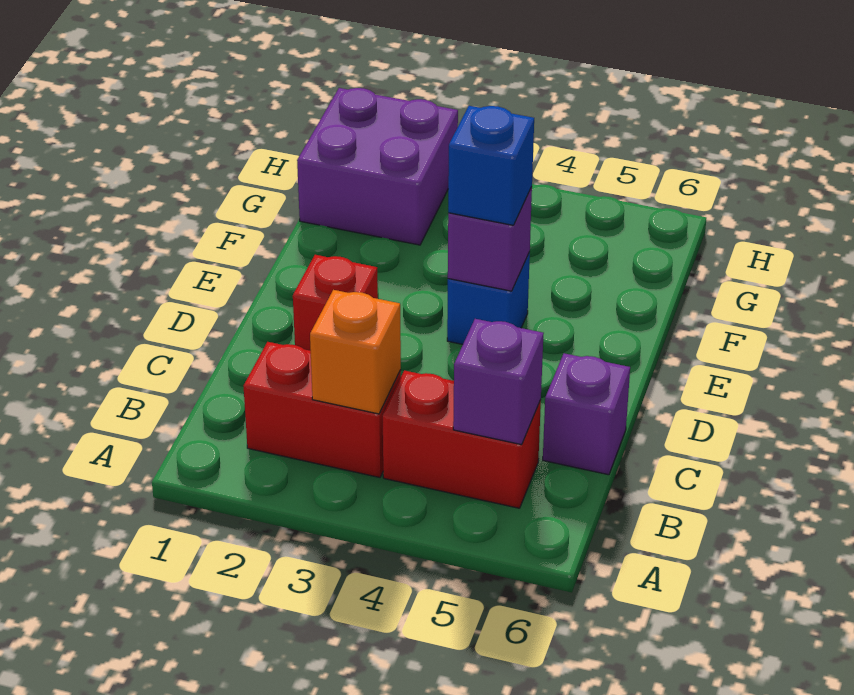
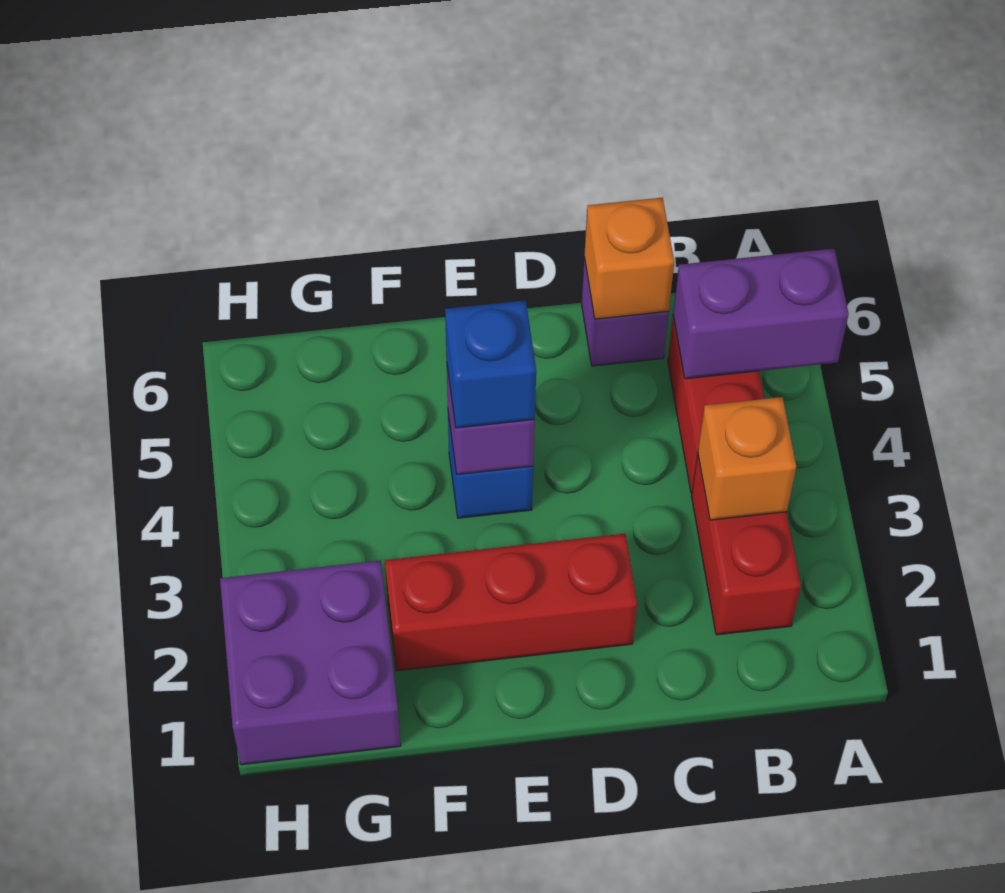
purple brick B5 level 2 -> purple brick A5:B5 level 2
none -> orange brick C6 level 2
red brick D2 level 1 -> red brick D2:F2 level 1

